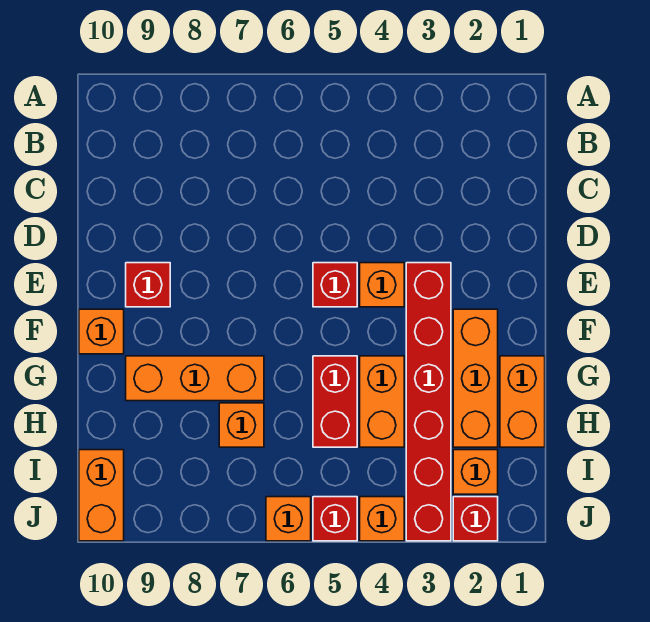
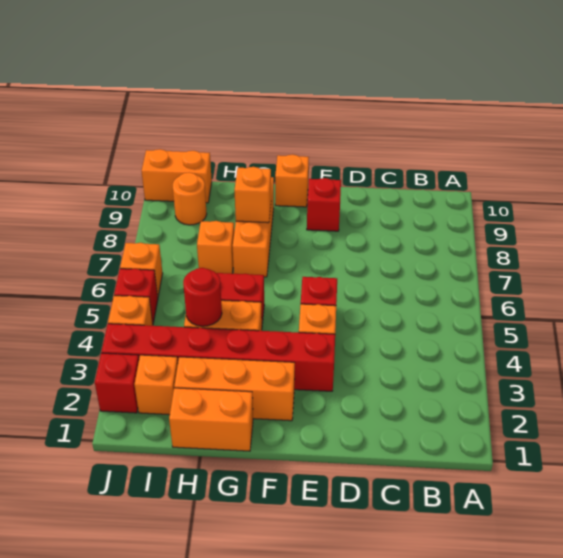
none -> orange brick G8 level 2
none -> red round brick H4 level 2
none -> orange round brick I9 level 1

